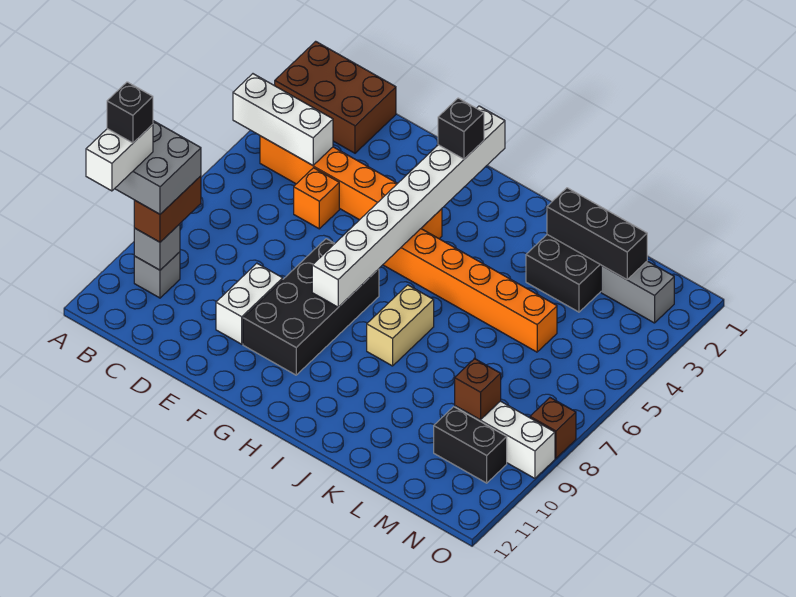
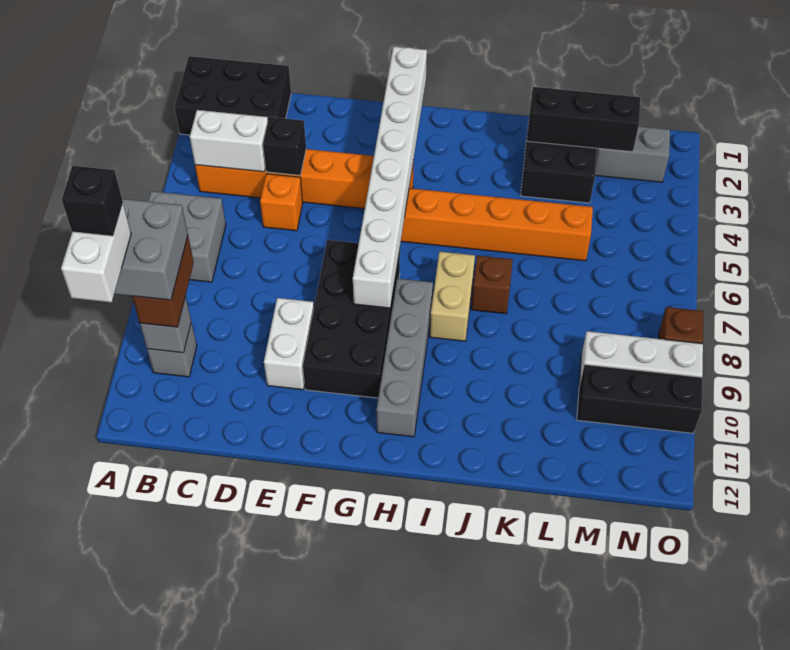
brown brick A1:C2 level 1 -> black brick A1:C2 level 1
white brick A4:C4 level 2 -> white brick B4:C4 level 2
none -> grey brick A6:B7 level 1
black brick G2 level 3 -> black brick D4 level 2
none -> grey brick H8:H11 level 1
brown brick M9 level 2 -> brown brick J7 level 1
black brick M10:N10 level 1 -> black brick M10:O10 level 1

